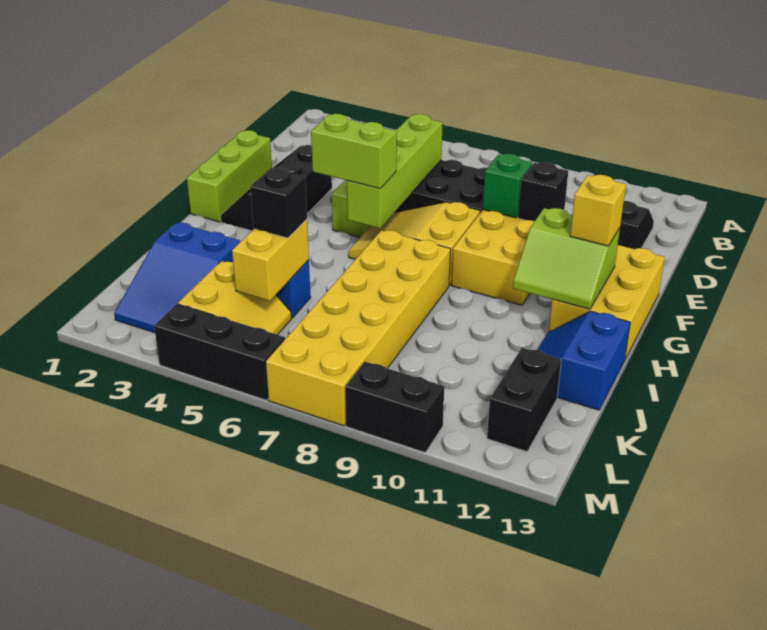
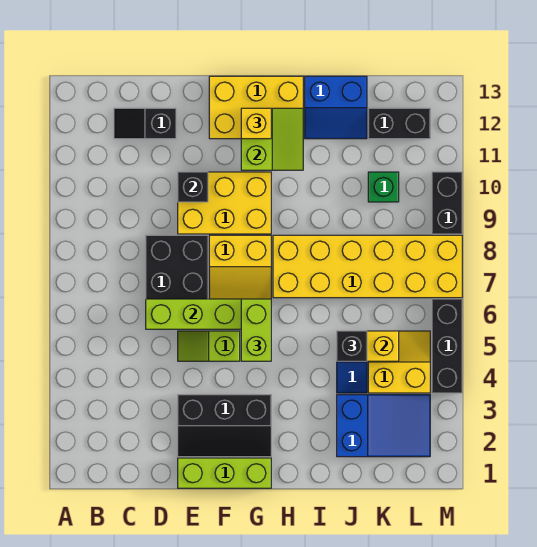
green brick E9 level 2 -> green brick K10 level 1

